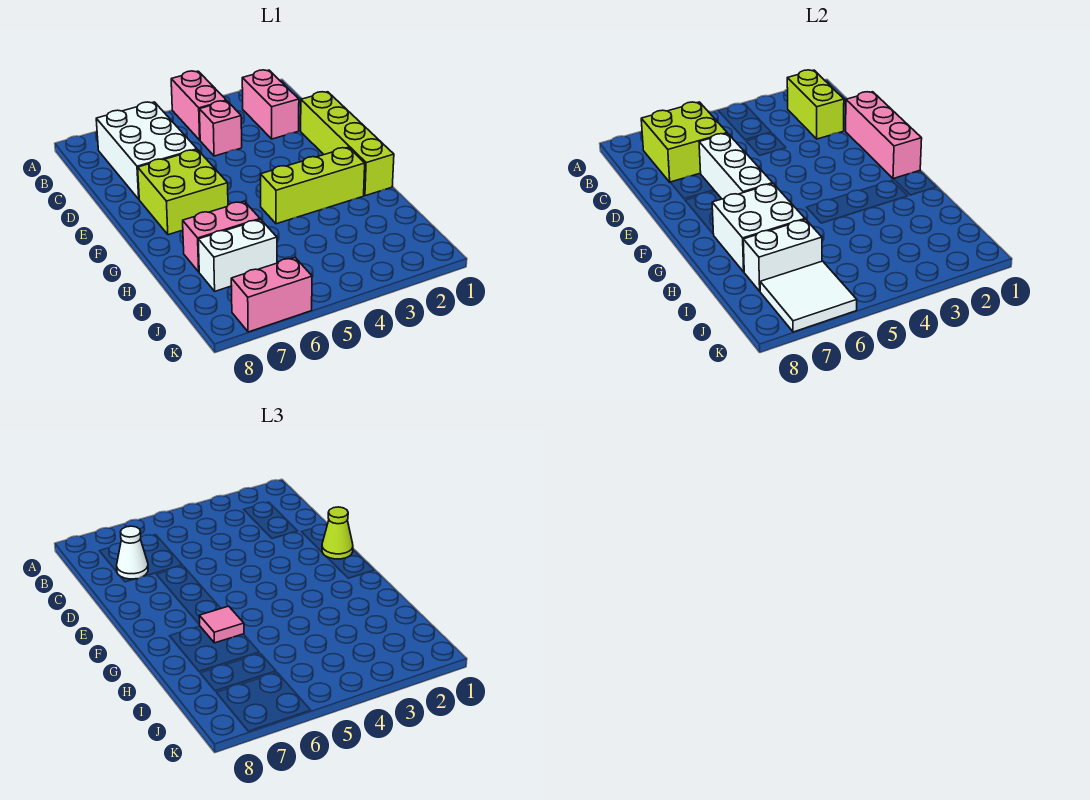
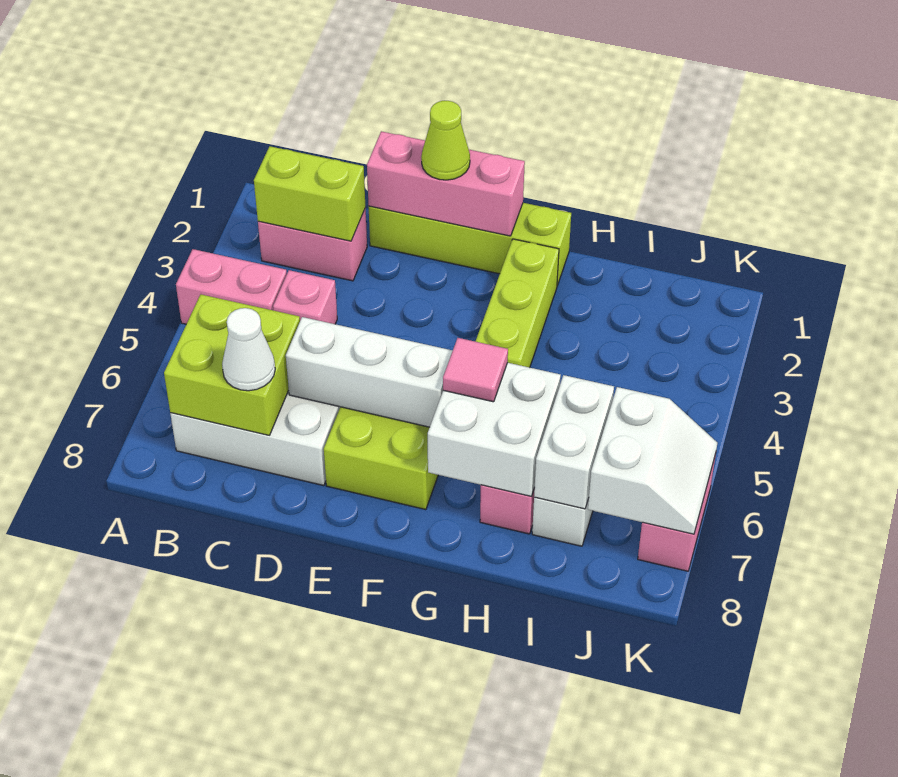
white tile J6:K7 level 2 -> white slope J6:K7 level 2 top J

